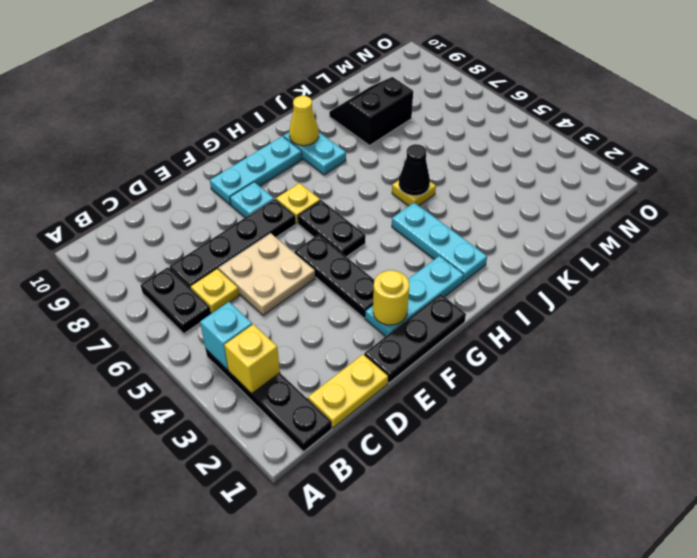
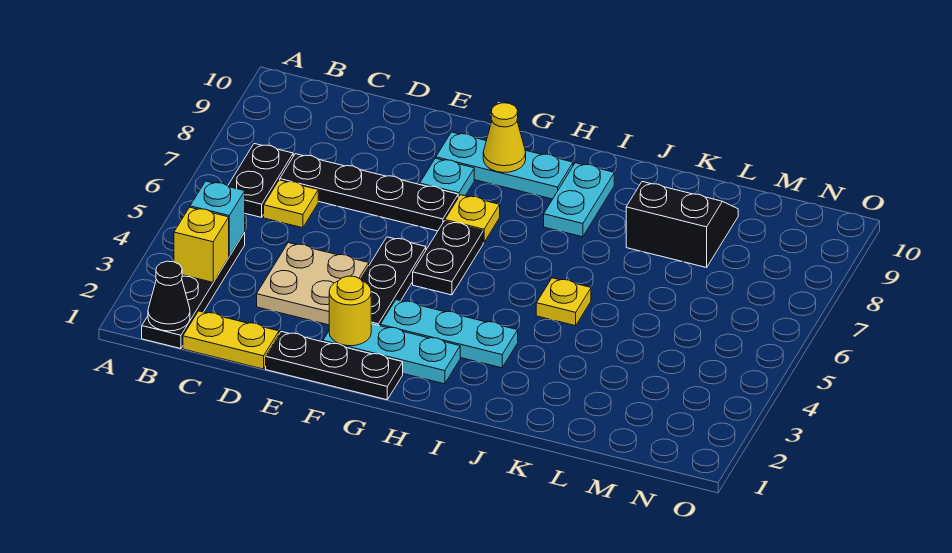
tan plate D5:E6 level 1 -> tan plate D3:E4 level 1
cyan plate I2:I4 level 1 -> cyan plate G3:I3 level 1
yellow cone I9 level 2 -> yellow cone G9 level 2
black cone J5 level 2 -> black cone B1 level 2

